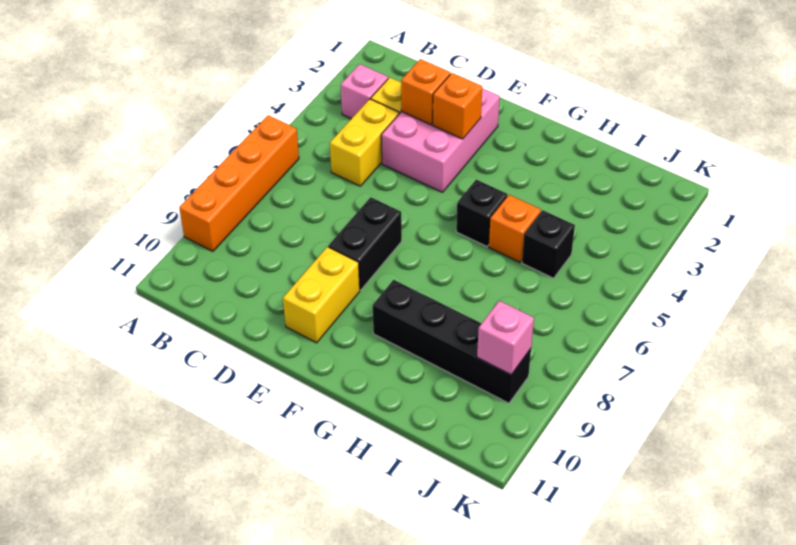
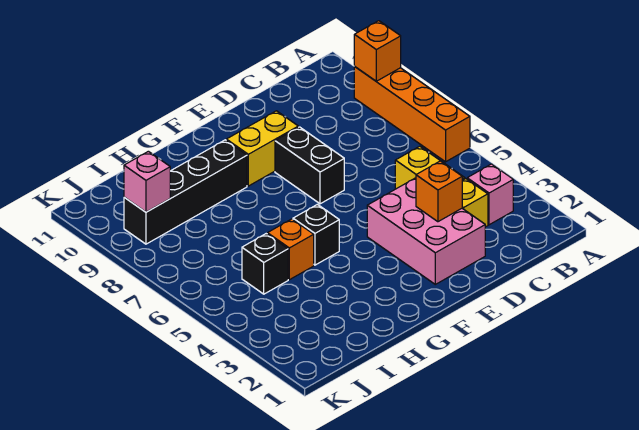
orange brick E3 level 2 -> orange brick A9 level 2
yellow brick E9:E10 level 1 -> yellow brick E9:F9 level 1

